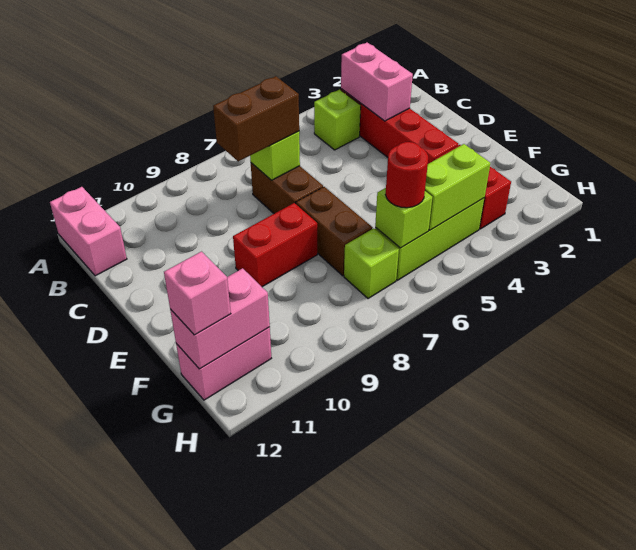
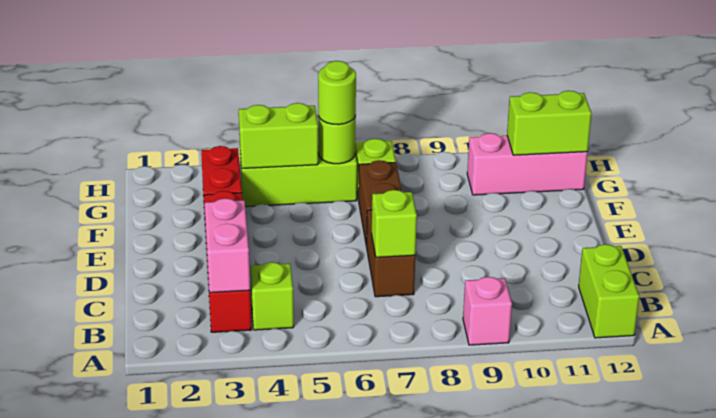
pink brick A12:B12 level 1 -> lime brick A12:B12 level 1
brown brick C7:C8 level 3 -> none
red brick E8:E9 level 1 -> none
lime brick G6 level 2 -> lime round brick G6 level 2
red round brick G6 level 3 -> lime round brick G6 level 3
pink brick G11:G12 level 1 -> pink brick G10:G12 level 1
pink brick G11:G12 level 2 -> lime brick G11:G12 level 2
pink brick G12 level 3 -> pink brick A9 level 1

